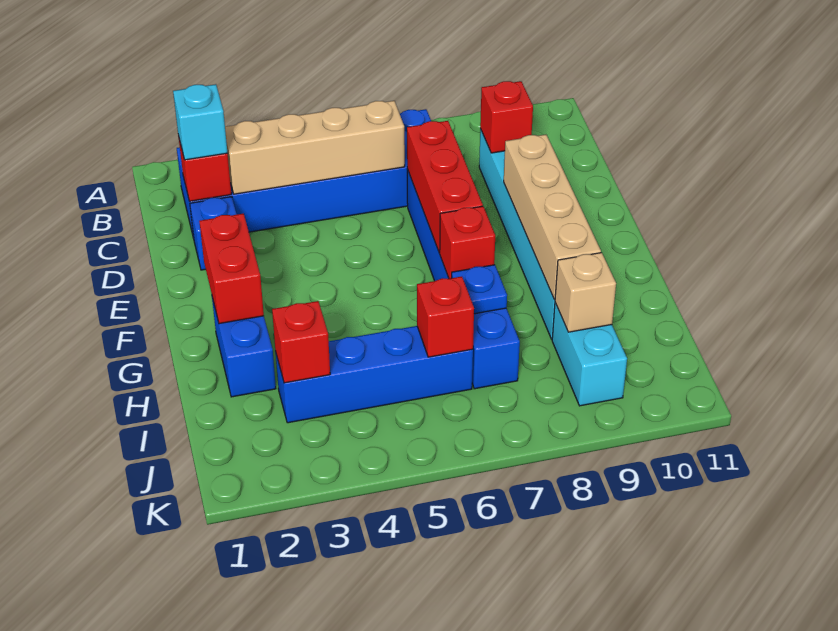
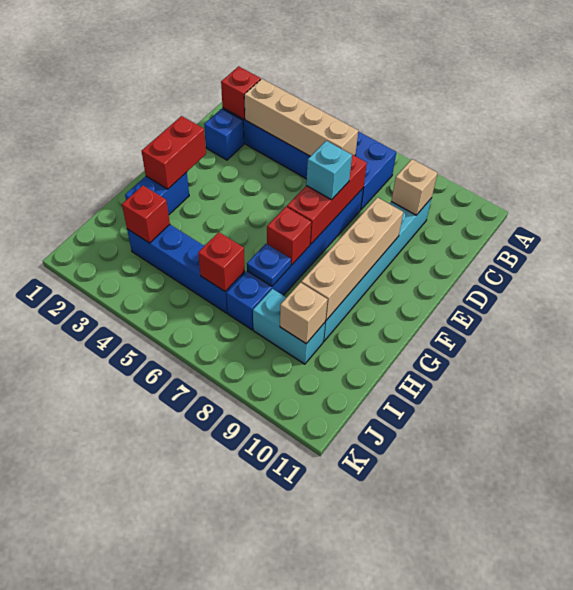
cyan brick C2 level 3 -> cyan brick E7 level 3
red brick C9 level 2 -> tan brick C9 level 2
cyan brick I9:J9 level 1 -> cyan brick I8:I9 level 1

